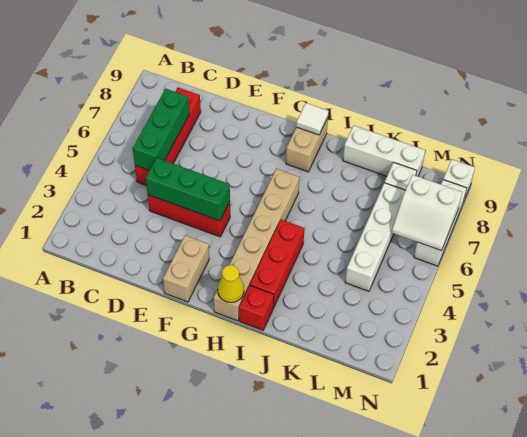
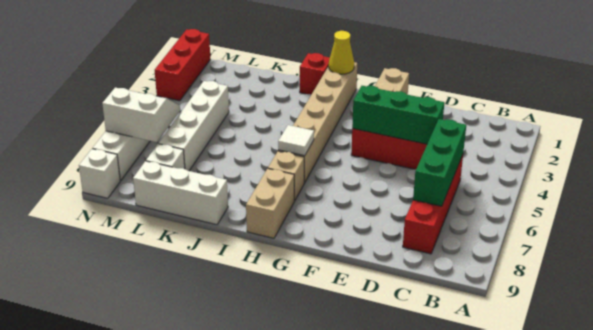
none -> tan brick H7 level 1
white tile H9 level 2 -> white tile H6 level 2
red brick I2:I4 level 1 -> red brick N1:N3 level 1

